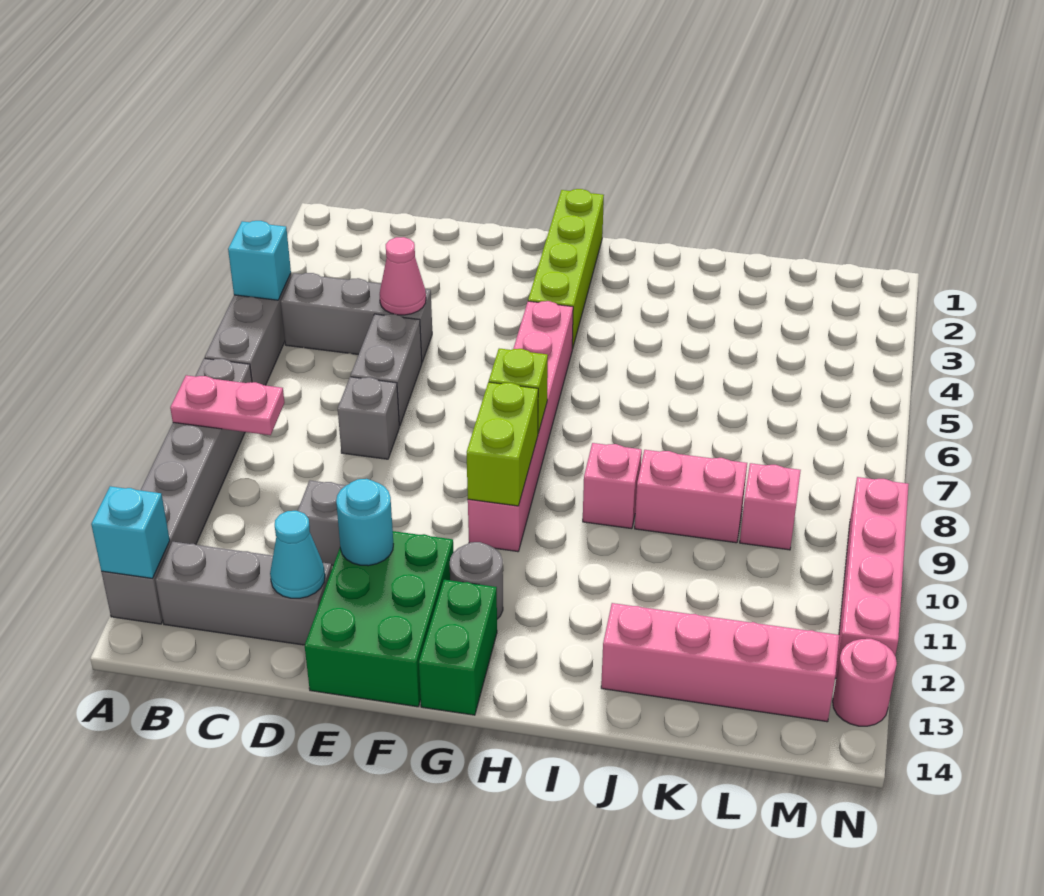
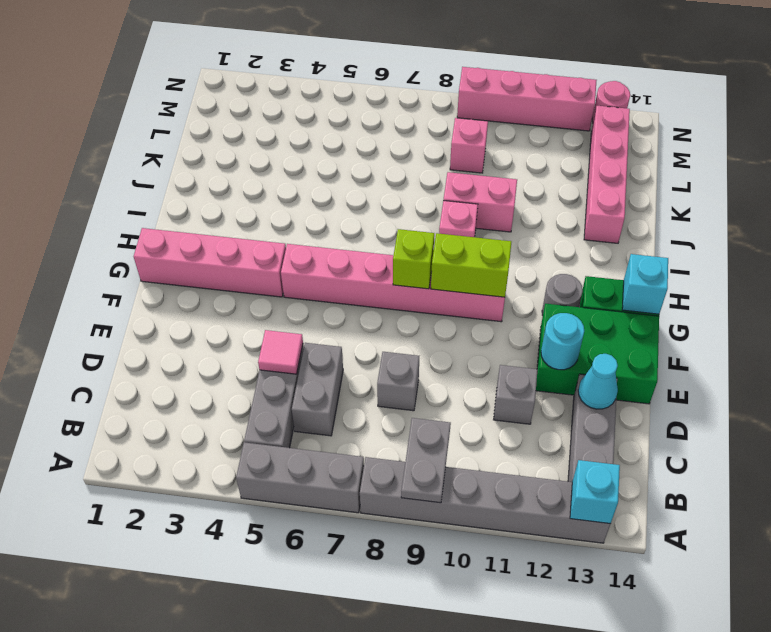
cyan brick A5 level 2 -> cyan brick G14 level 2
pink plate A9:B9 level 2 -> grey plate A9:B9 level 2
pink cone D5 level 2 -> pink tile D5 level 2
grey brick D6:D7 level 1 -> grey brick C6:D6 level 1
lime brick G1:G4 level 1 -> pink brick G1:G4 level 1
pink brick J9:K9 level 1 -> pink brick J9:J10 level 1

